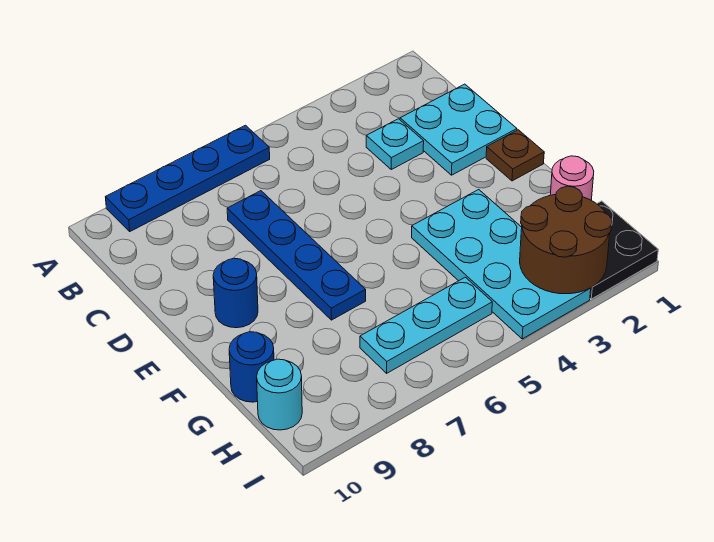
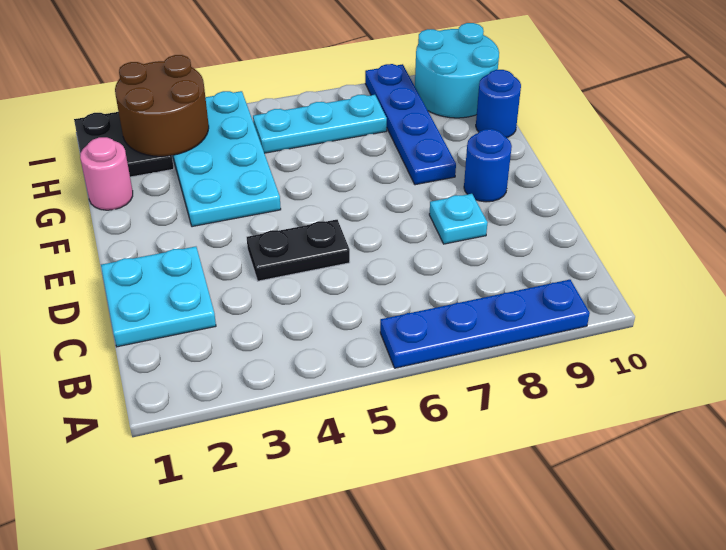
cyan plate C3 level 1 -> cyan plate D8 level 1
blue plate C7:F7 level 1 -> blue plate F8:I8 level 1
none -> black plate D4:D5 level 1
brown plate E1 level 1 -> none
cyan round brick H10 level 1 -> cyan round brick H9:I10 level 1

